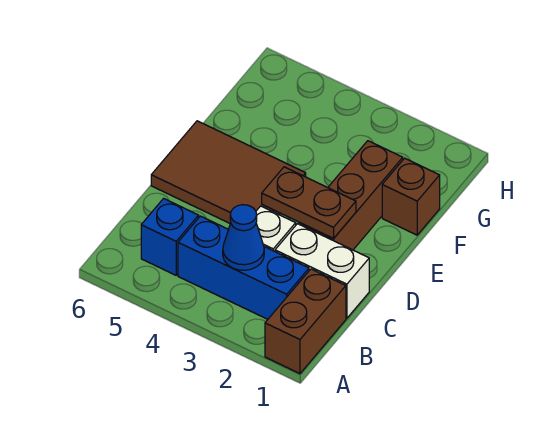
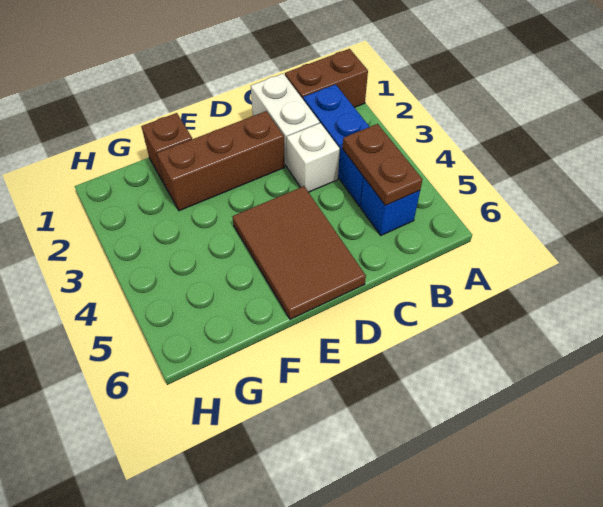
blue cone B3 level 2 -> none
brown plate D2:D3 level 2 -> brown plate B4:B5 level 2

